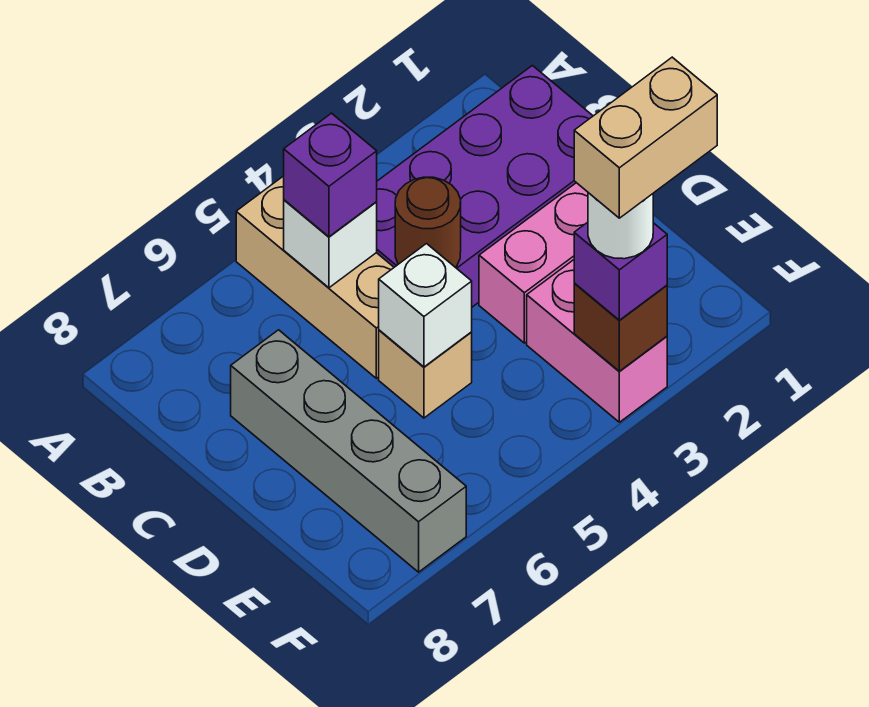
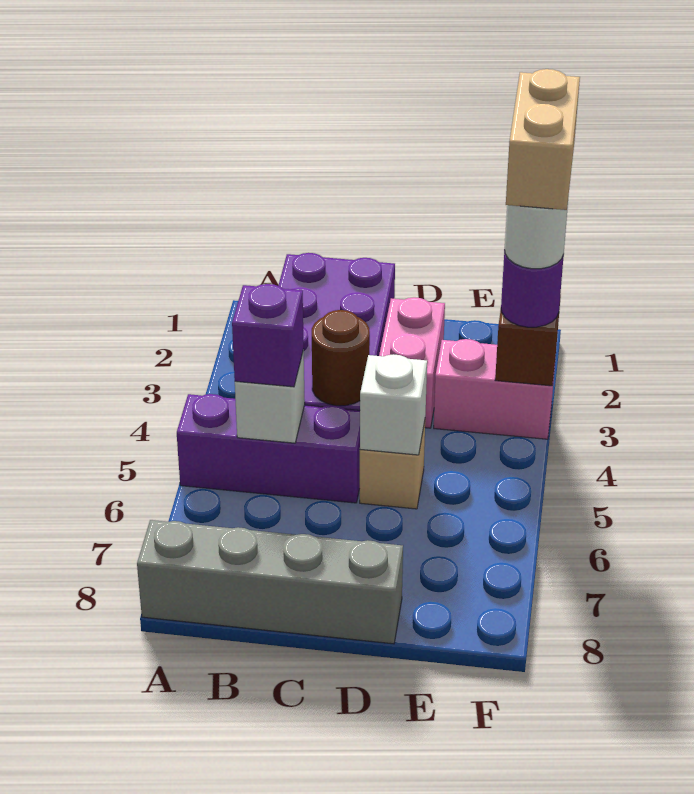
tan brick A5:C5 level 1 -> purple brick A5:C5 level 1
grey brick C7:F7 level 1 -> grey brick A8:D8 level 1
purple brick F3 level 3 -> purple round brick F3 level 3

